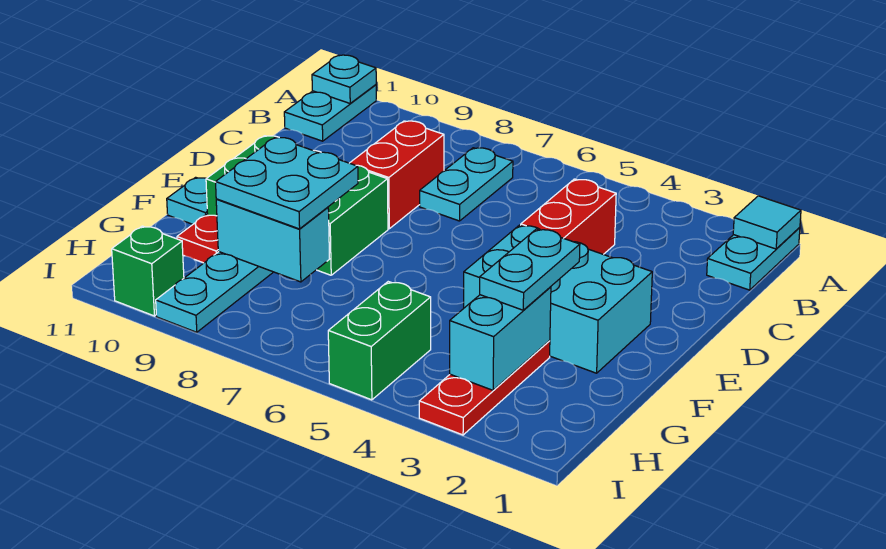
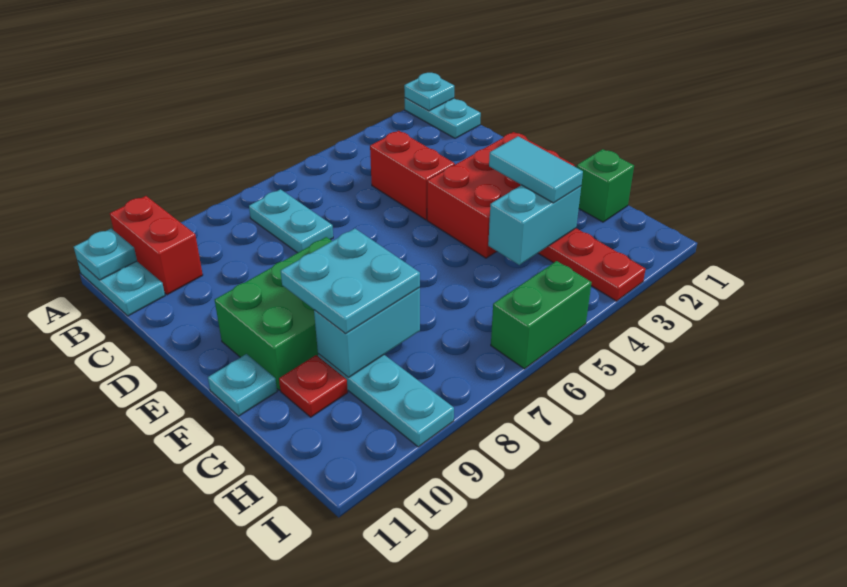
cyan tile A1 level 2 -> cyan plate A1 level 2
red brick C8:D8 level 1 -> red brick A10:B10 level 1
cyan brick E2:F4 level 1 -> red brick E2:F4 level 1
cyan plate F3:G3 level 3 -> cyan tile F3:G3 level 3
cyan brick G3:H3 level 2 -> cyan brick G3:G4 level 2
green brick H5:I5 level 1 -> green brick I5:I6 level 1
green brick I10 level 1 -> green brick G1 level 1

